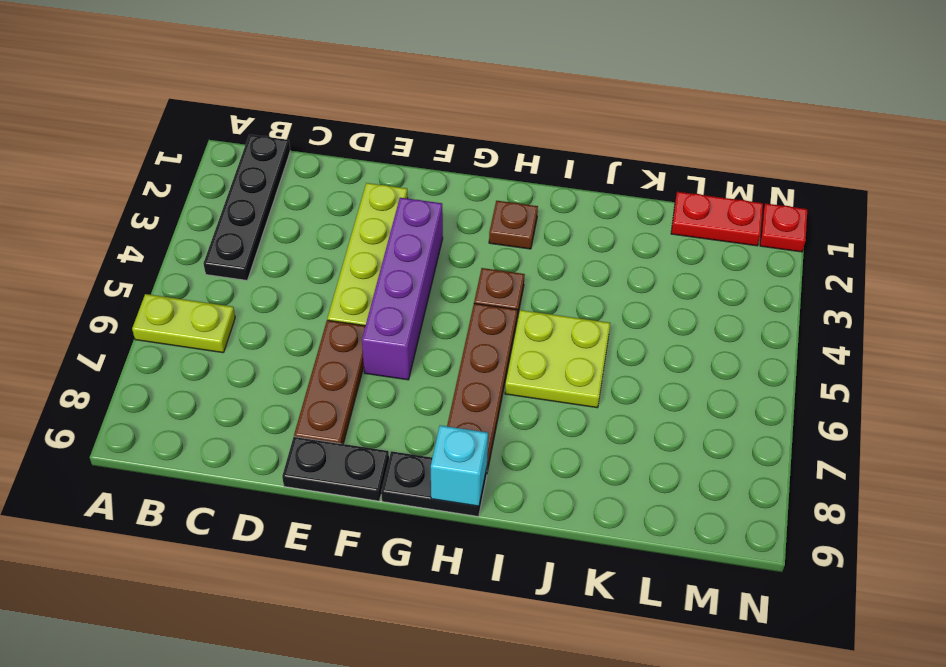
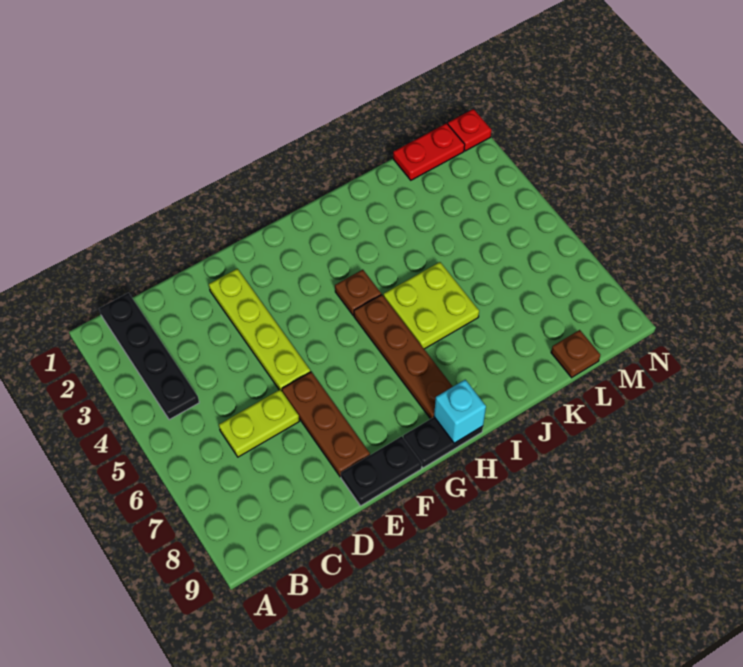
lime plate A6:B6 level 1 -> lime plate C6:D6 level 1
purple brick F3:F6 level 1 -> none
brown plate H2 level 1 -> brown plate L9 level 1

